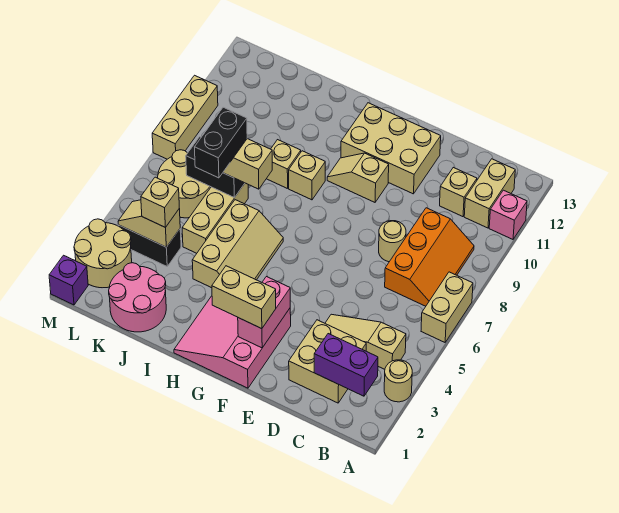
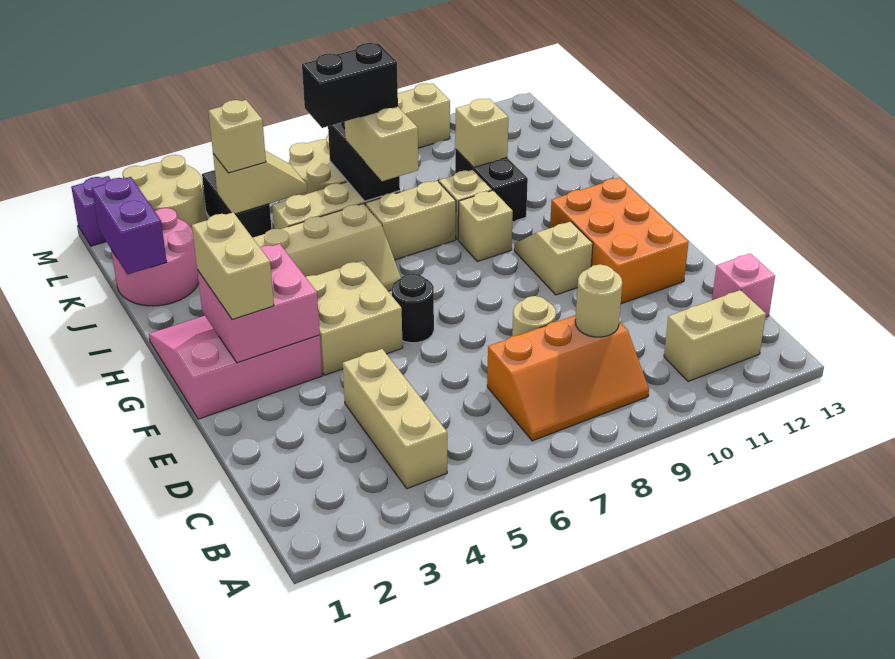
tan round brick A3 level 1 -> tan round brick C9 level 2
tan brick A6:A7 level 1 -> tan brick I7:I8 level 1
pink brick A11 level 1 -> pink brick C13 level 1
purple brick B2:C2 level 2 -> purple brick J1:K1 level 2
tan slope B4:D4 level 1 top B -> tan brick B4:D4 level 1
tan brick C2:D3 level 1 -> tan brick F4:G5 level 1
tan brick C11 level 1 -> tan brick J10 level 2
tan brick E11:G12 level 1 -> orange brick E11:G12 level 1
pink brick F2:F3 level 2 -> pink brick F2:G3 level 2
none -> black round brick F6 level 1
none -> black brick I10:J10 level 1
tan slope K4:L4 level 2 top K -> tan slope K4:K5 level 2 top 4

